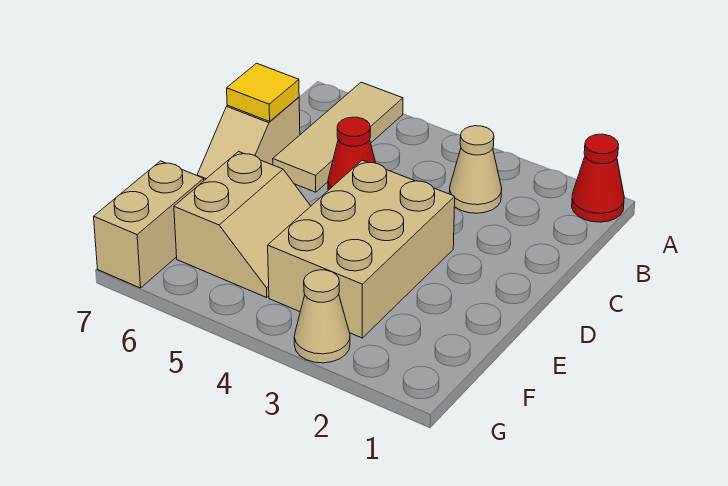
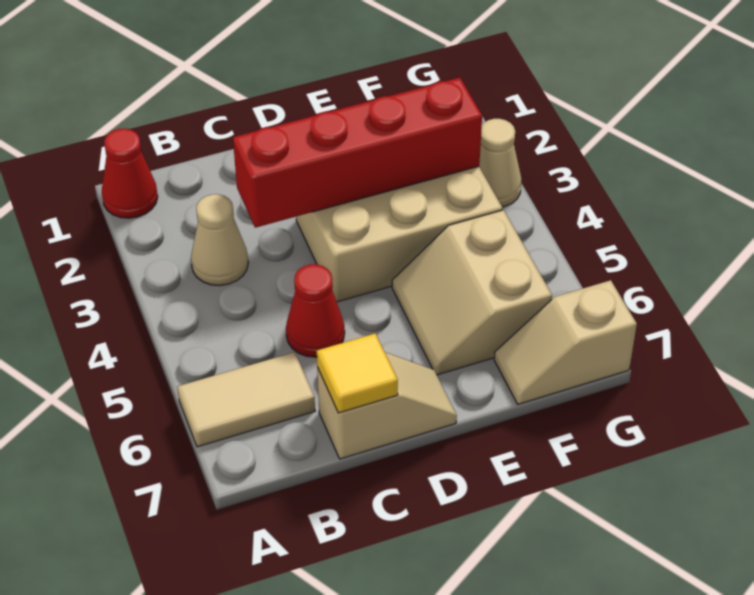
tan tile A6:C6 level 1 -> tan tile A6:B6 level 1
none -> red brick C3:F3 level 2
tan slope E5:F6 level 1 top 6 -> tan slope E5:F6 level 1 top F
tan brick F7:G7 level 1 -> tan slope F7:G7 level 1 top G

